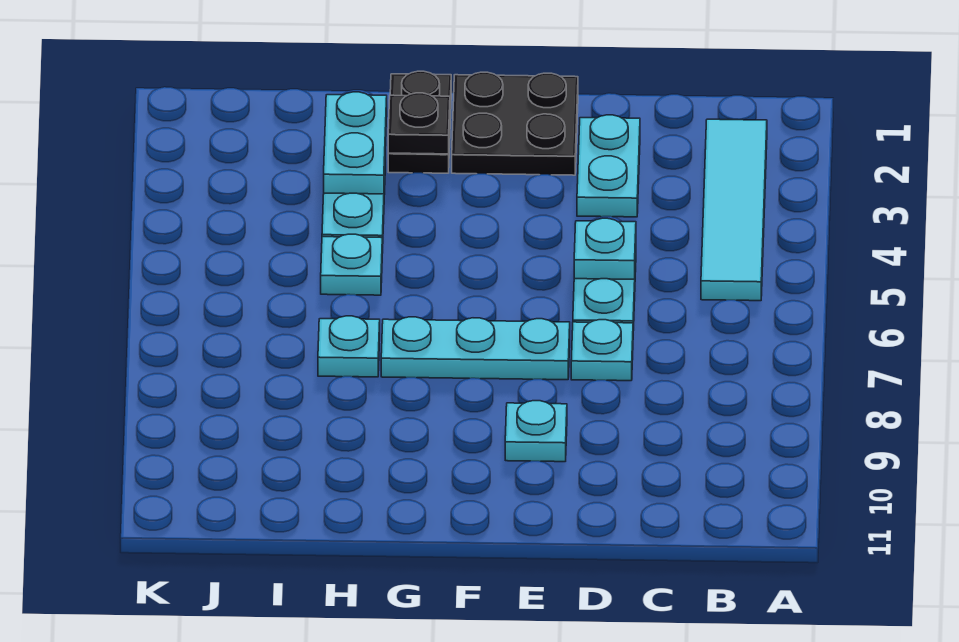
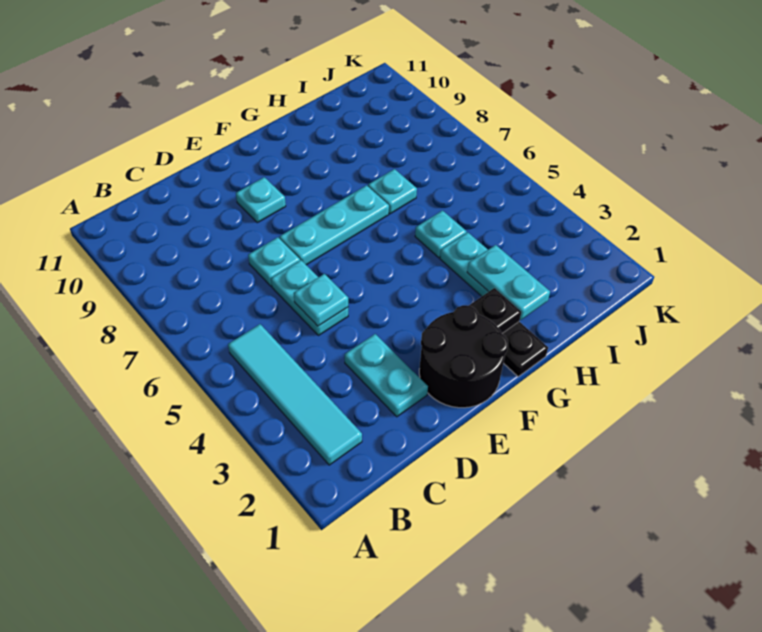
black plate E1:F2 level 1 -> black round brick E1:F2 level 1

